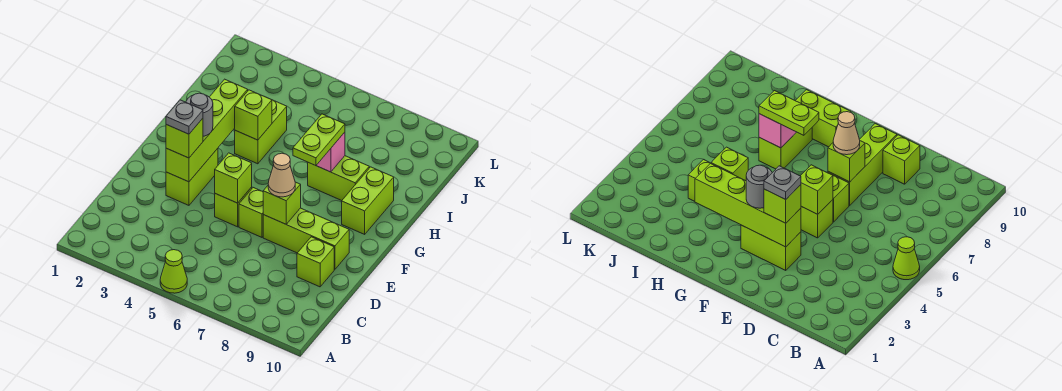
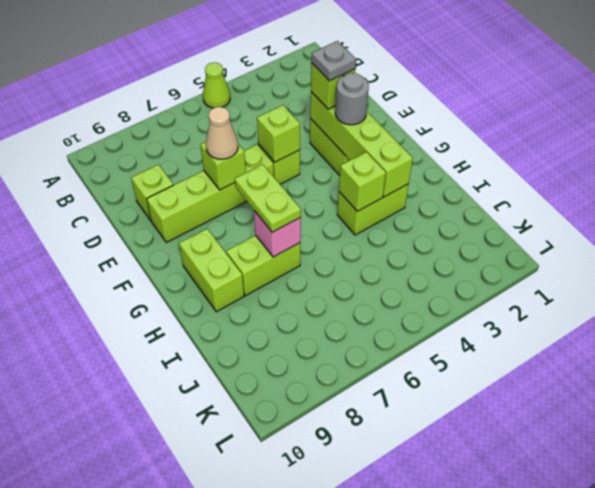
lime brick H4:I4 level 1 -> lime brick H3:H4 level 1

